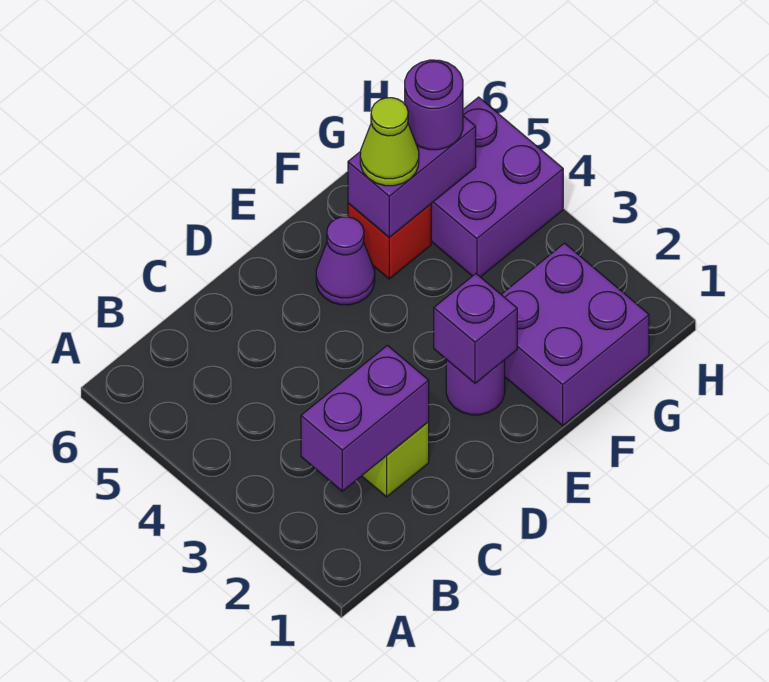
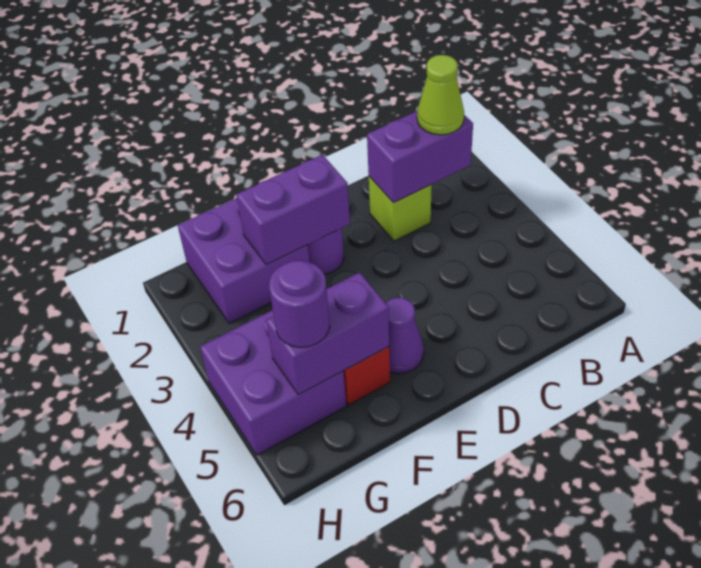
purple brick E2 level 2 -> purple brick E2:F2 level 2
lime cone F5 level 3 -> lime cone B2 level 3

